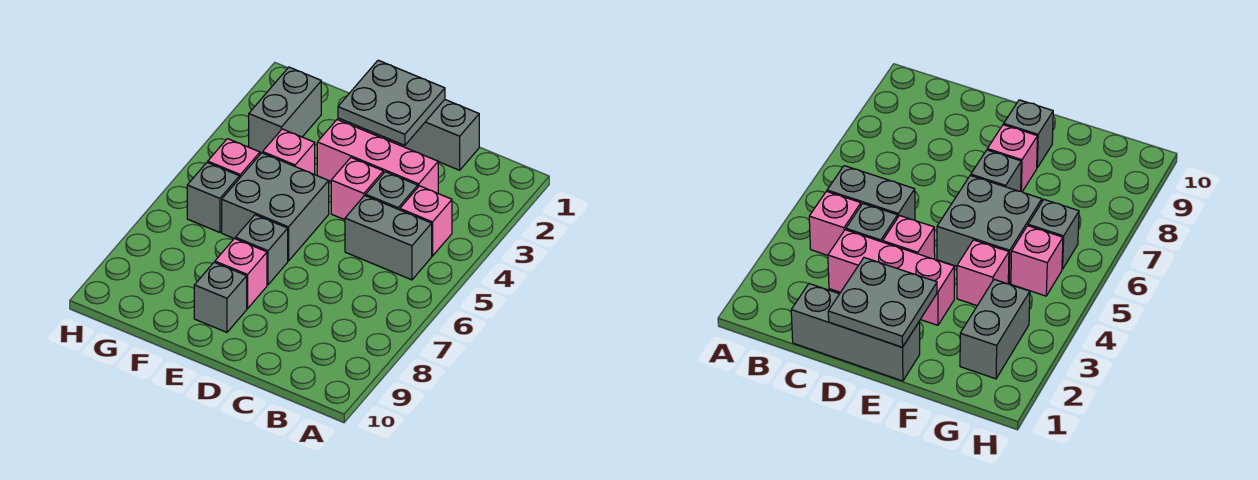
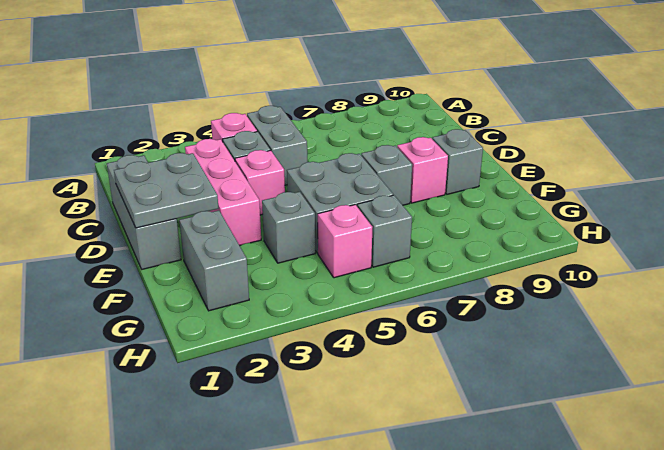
pink brick F4 level 1 -> grey brick F4 level 1
grey brick G2:G3 level 1 -> grey brick F2:G2 level 1

